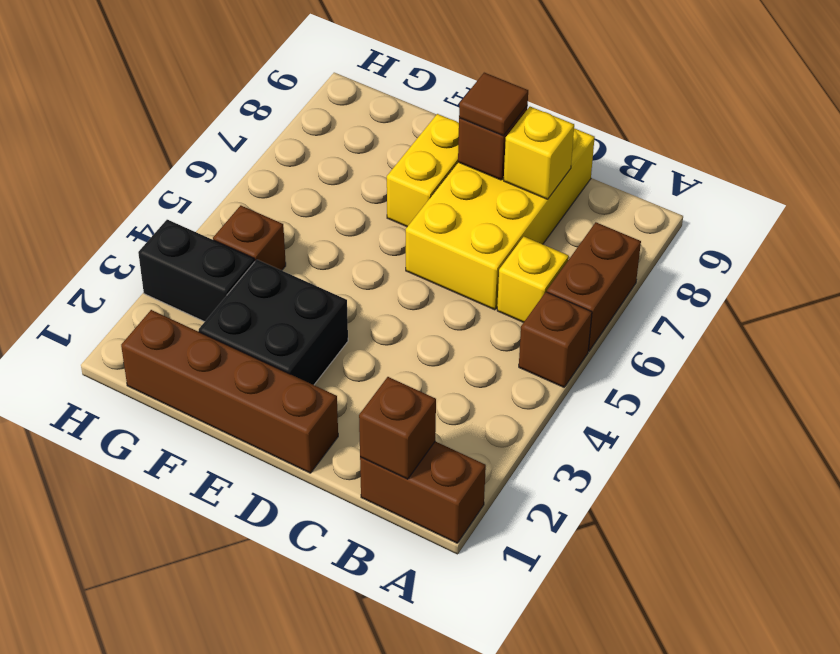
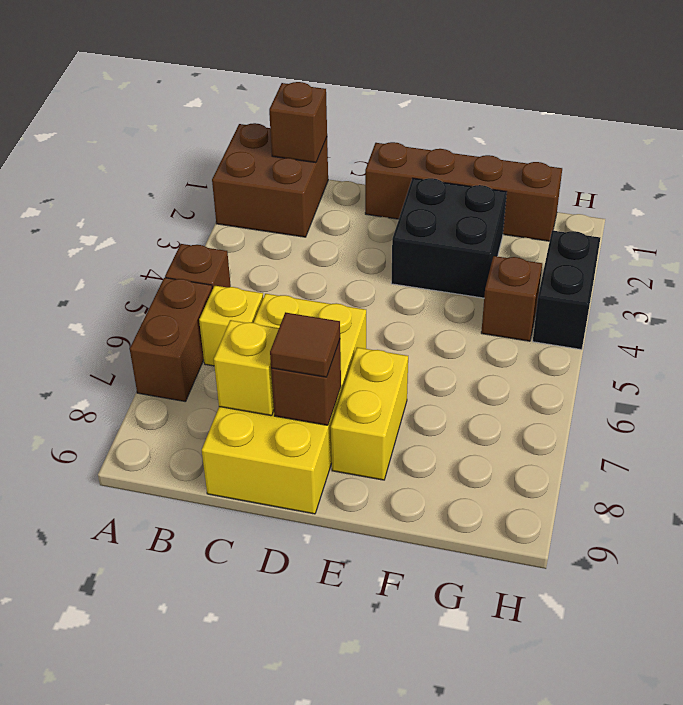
brown brick A1:B1 level 1 -> brown brick A1:B2 level 1
black brick G3:H3 level 1 -> black brick H3:H4 level 1

